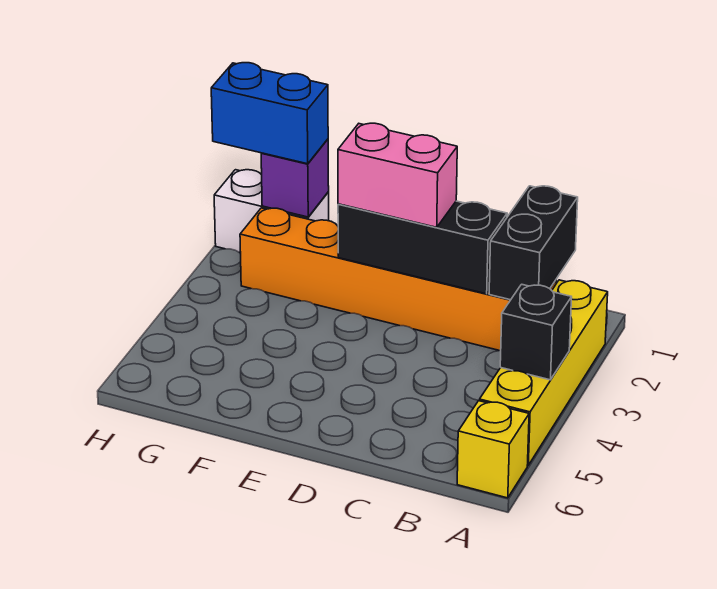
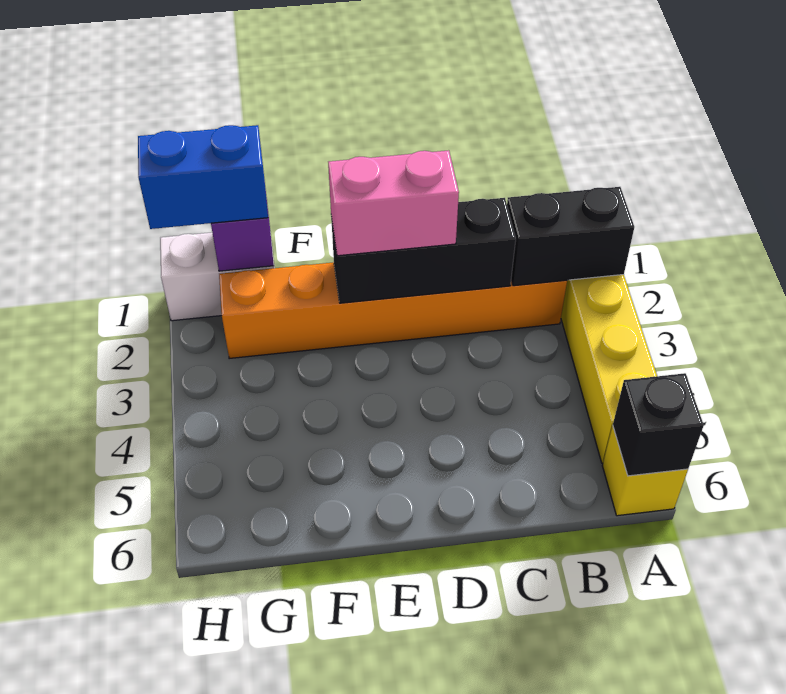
black brick A4 level 2 -> black brick A6 level 2
black brick B1:B2 level 2 -> black brick A2:B2 level 2

